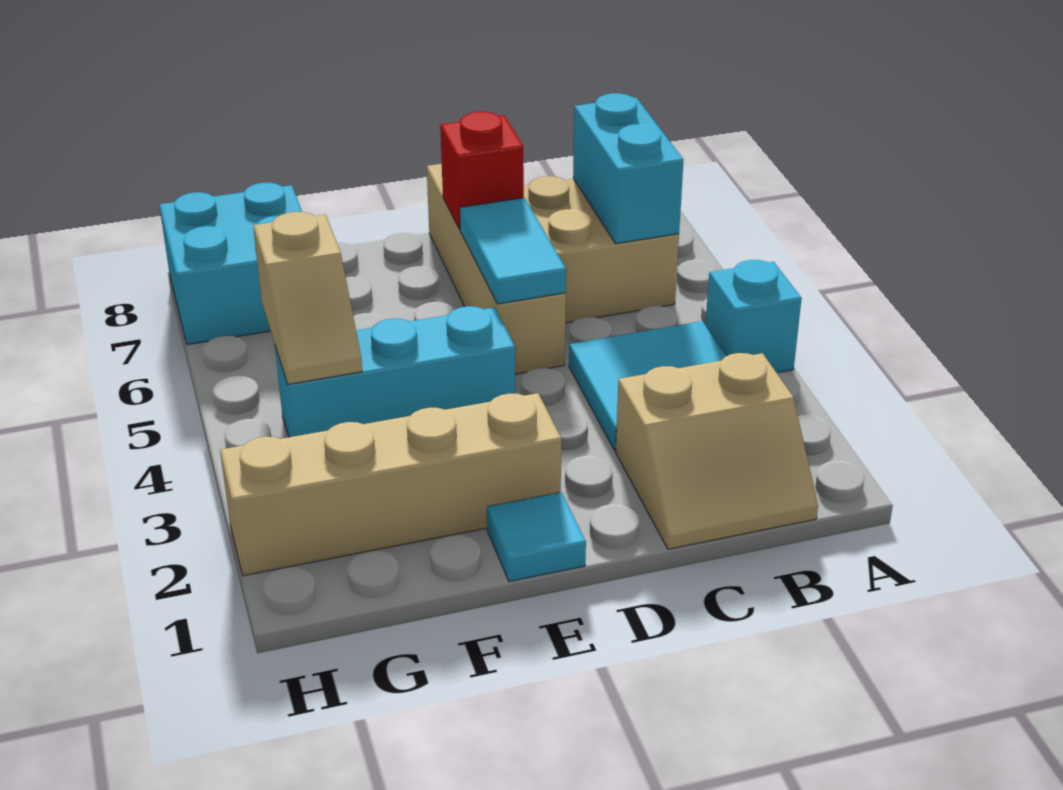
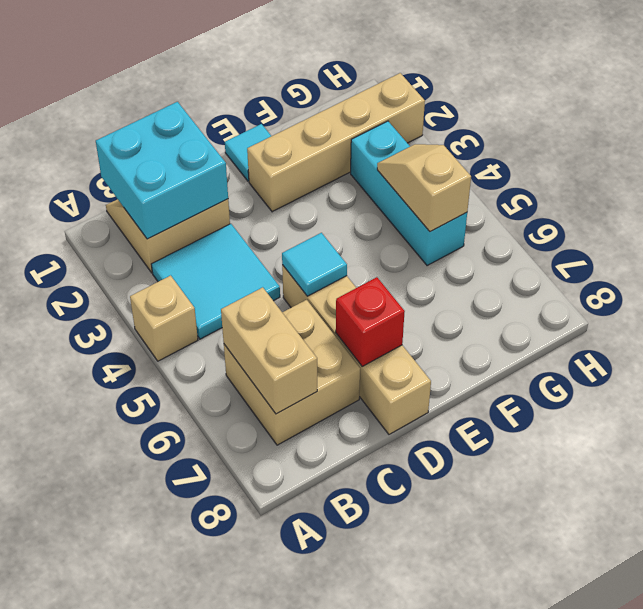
cyan brick A4 level 1 -> tan brick A4 level 1
cyan brick B6:B7 level 2 -> tan brick B6:B7 level 2
cyan tile D5:D6 level 2 -> cyan tile D5 level 2
cyan brick E4:G4 level 1 -> cyan brick G3:G5 level 1
cyan brick G7:H8 level 1 -> cyan brick B1:C2 level 2

